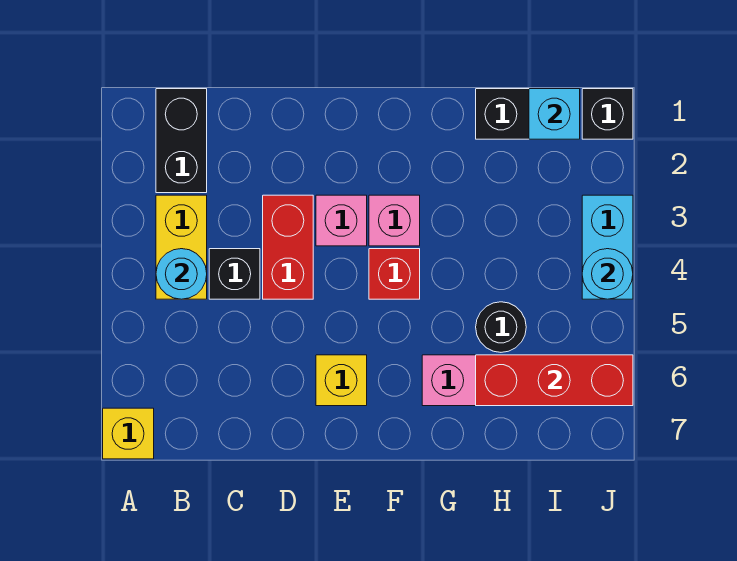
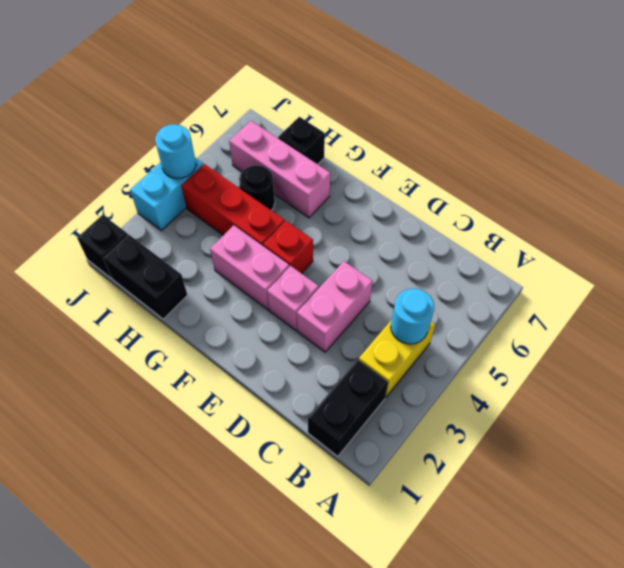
yellow brick A7 level 1 -> none
black brick C4 level 1 -> black brick H7 level 1
red brick D3:D4 level 1 -> pink brick D3:D4 level 1
yellow brick E6 level 1 -> none
pink brick F3 level 1 -> pink brick F3:G3 level 1
red brick H6:J6 level 2 -> red brick G4:I4 level 1
cyan brick I1 level 2 -> none

